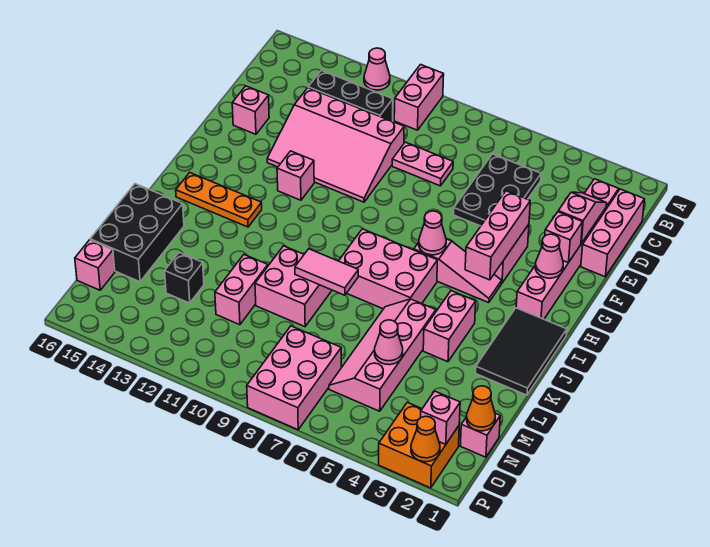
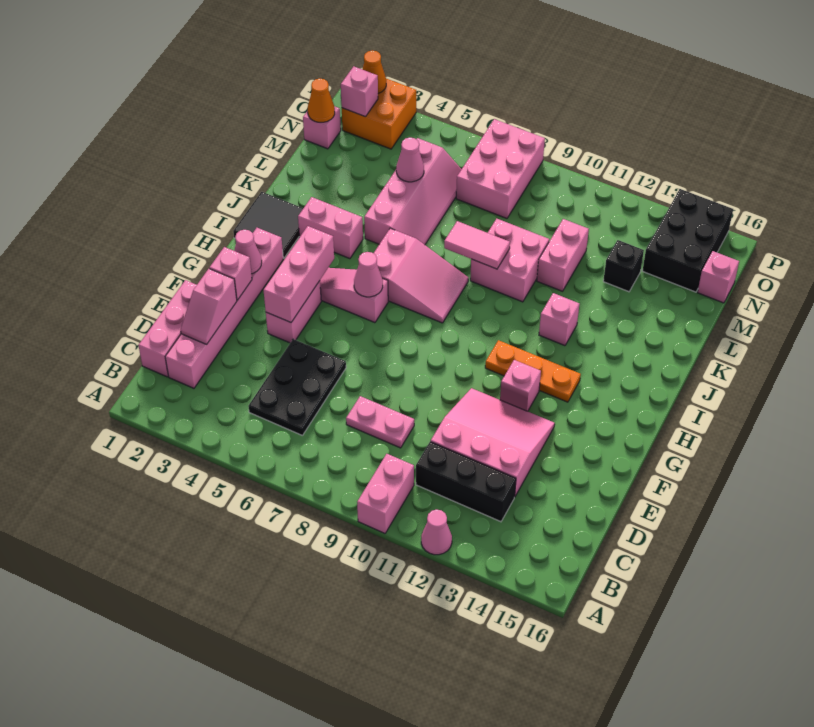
pink slope D10:F13 level 1 top D -> pink slope D11:F13 level 1 top D
pink brick E15 level 1 -> pink brick J12 level 1
black tile I1:K2 level 1 -> black tile I1:J2 level 1
pink brick I6:J8 level 1 -> pink slope I6:J8 level 1 top 6
orange plate I13:I15 level 1 -> orange plate H11:H13 level 1
pink brick J4:K4 level 1 -> pink brick J3:J4 level 1
black brick K15:M16 level 1 -> black brick N14:P15 level 1

